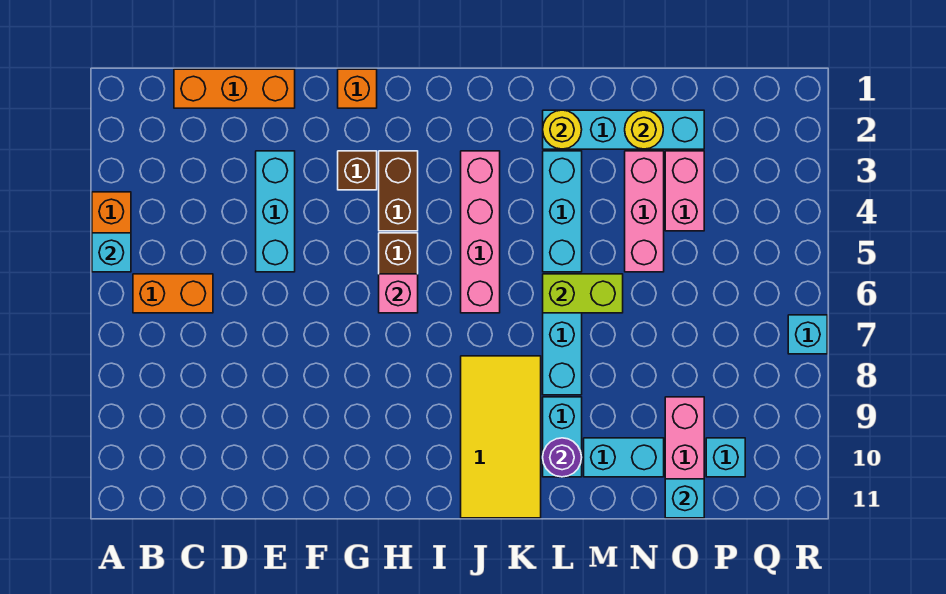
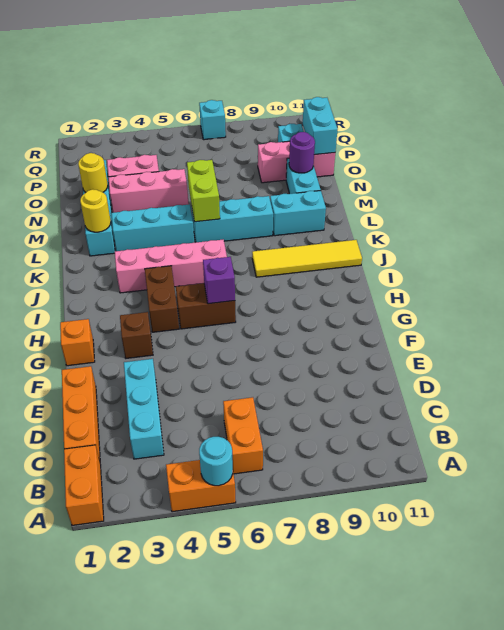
none -> orange brick A1:B1 level 1
cyan brick A5 level 2 -> cyan round brick A5 level 2
cyan brick E3:E5 level 1 -> cyan brick C3:E3 level 1
brown brick H3:H4 level 1 -> brown brick H4:I4 level 1
pink brick H6 level 2 -> purple brick H6 level 2
yellow tile J8:K11 level 1 -> yellow tile J8:J11 level 1
purple round brick L10 level 2 -> purple round brick N10 level 2
cyan brick O11 level 2 -> cyan brick O11:P11 level 2

